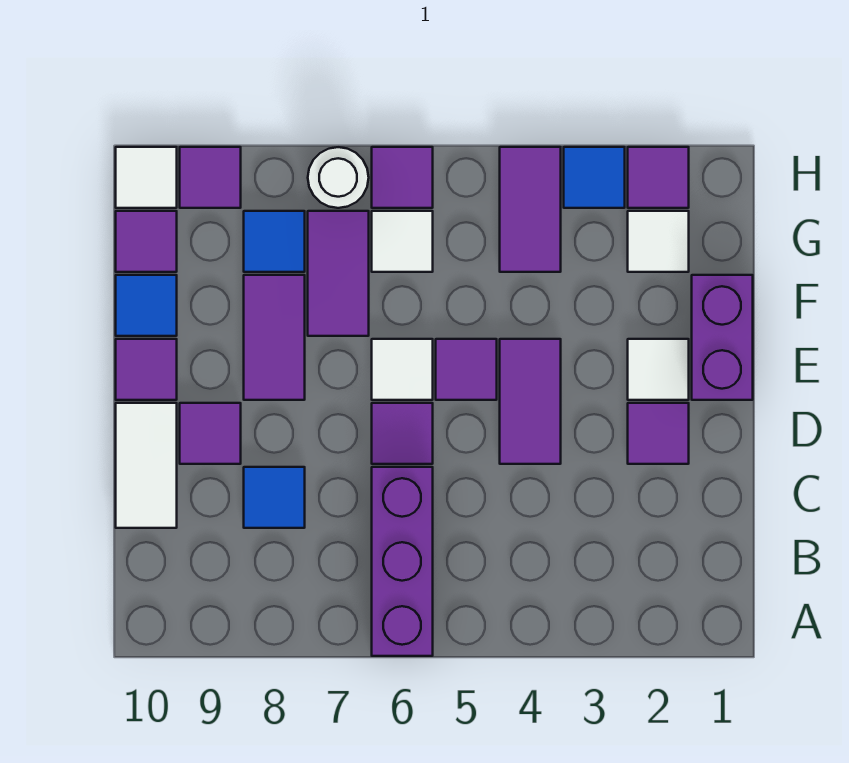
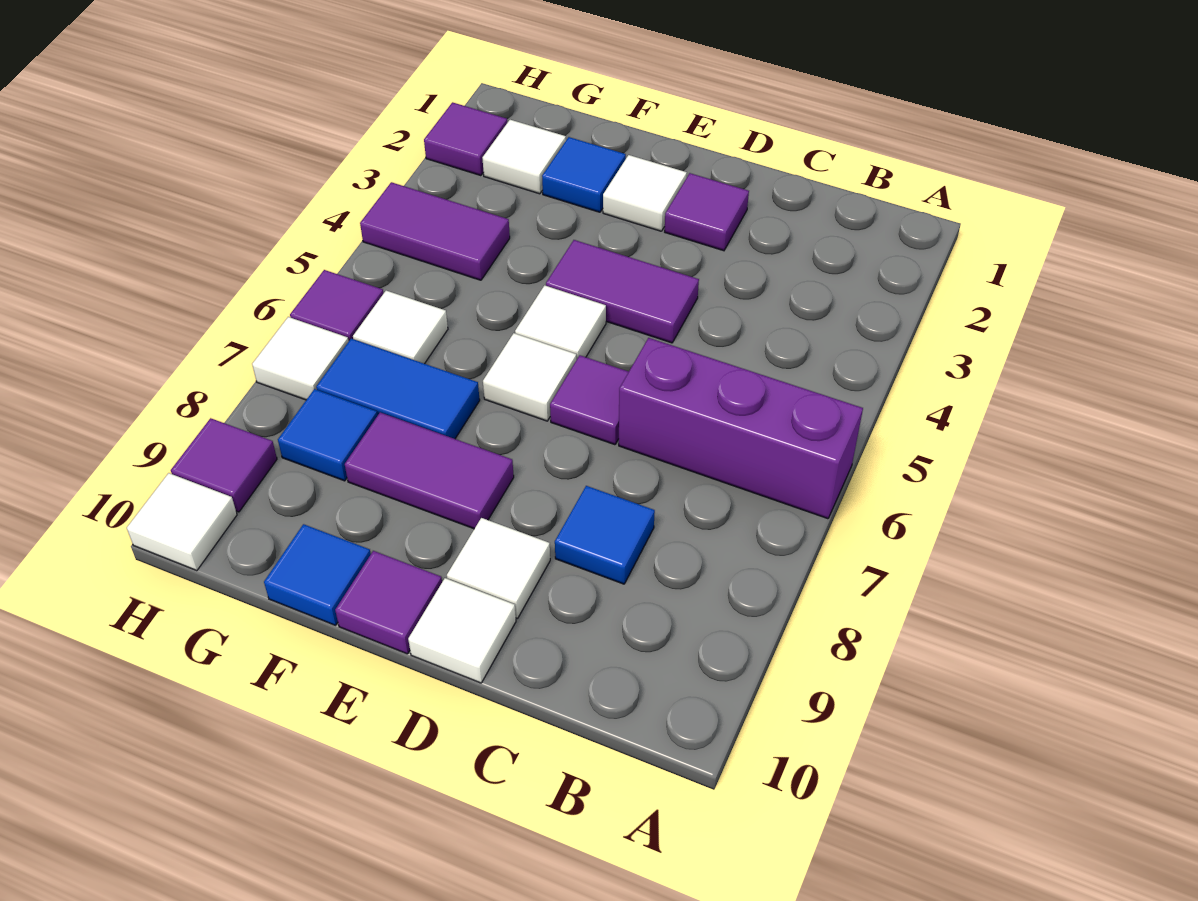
white tile C10:D10 level 1 -> white tile D10 level 1
purple tile D9 level 1 -> white tile D9 level 1
purple brick E1:F1 level 1 -> none
purple tile E5 level 1 -> white tile E5 level 1
purple tile F7:G7 level 1 -> blue tile F7:G7 level 1
purple tile G10 level 1 -> none
blue tile H3 level 1 -> blue tile F2 level 1
white round brick H7 level 1 -> white tile H7 level 1

